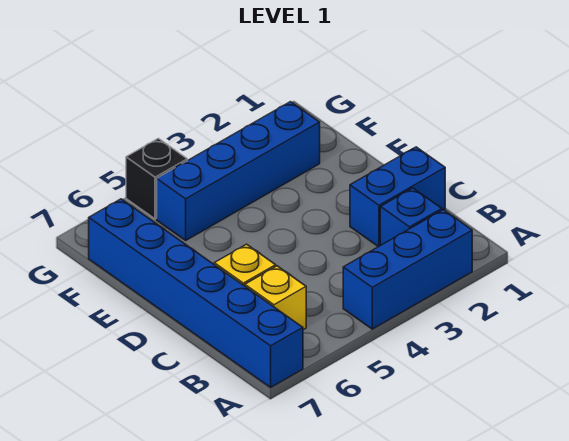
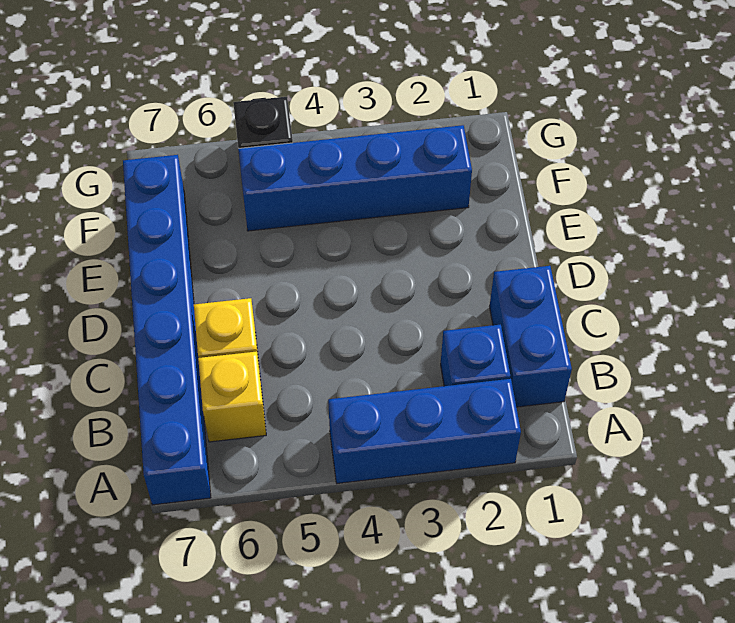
blue brick C1:C2 level 1 -> blue brick B1:C1 level 1

